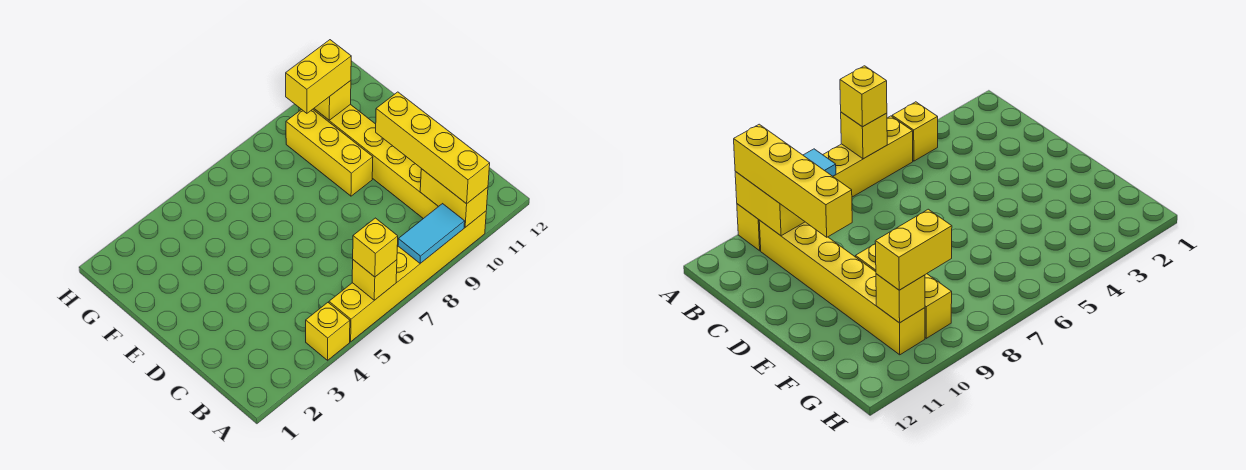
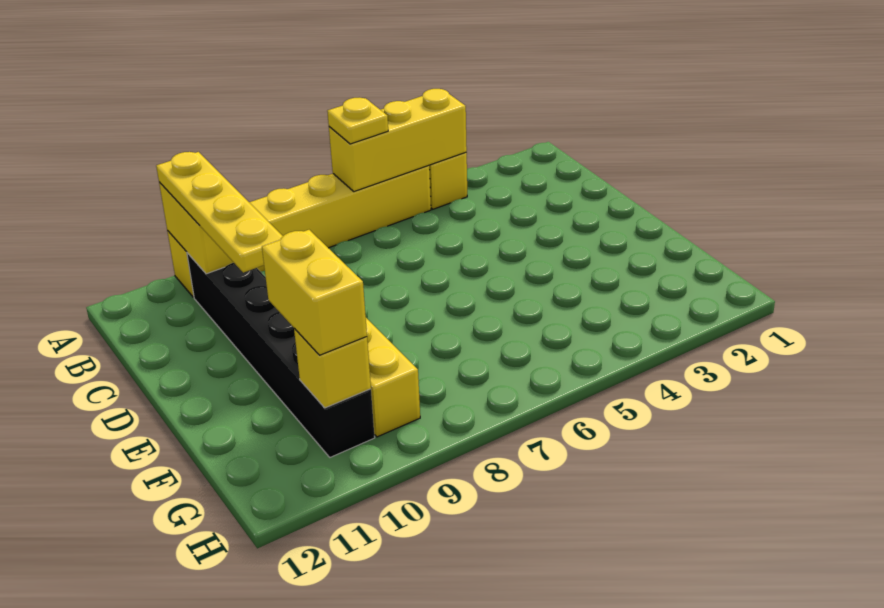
yellow brick A6 level 2 -> yellow brick A4:A6 level 2
yellow brick A6 level 3 -> yellow plate A6 level 3
cyan tile A8:A9 level 2 -> none
yellow brick A10:D10 level 3 -> yellow plate A10:D10 level 3
yellow brick B10:G10 level 1 -> black brick B10:G10 level 1
yellow brick G9:G10 level 3 -> yellow brick F10:G10 level 3

